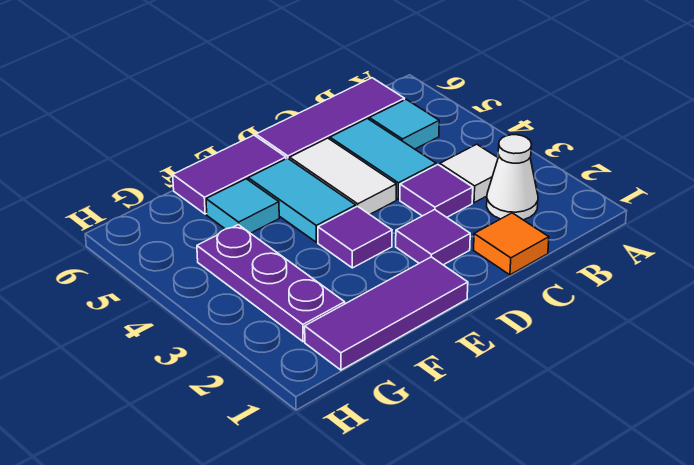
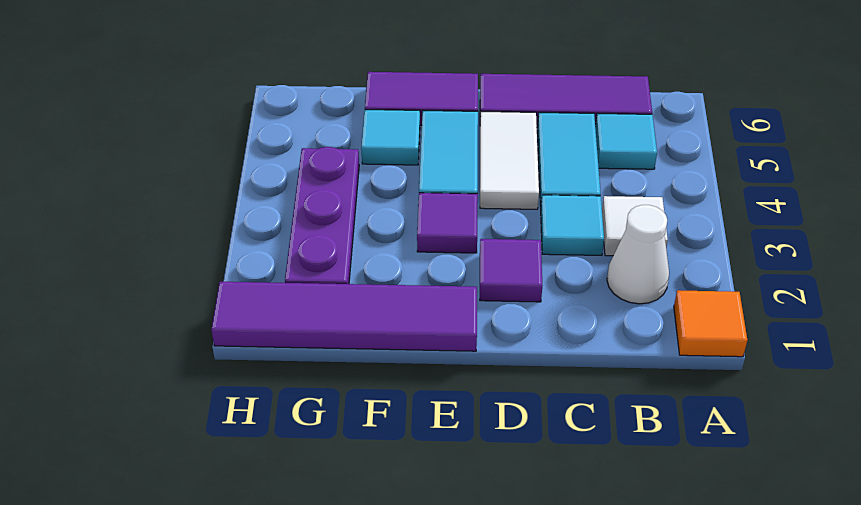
orange tile C1 level 1 -> orange tile A1 level 1
purple tile C3 level 1 -> cyan tile C3 level 1
purple tile E1:G1 level 1 -> purple tile E1:H1 level 1

